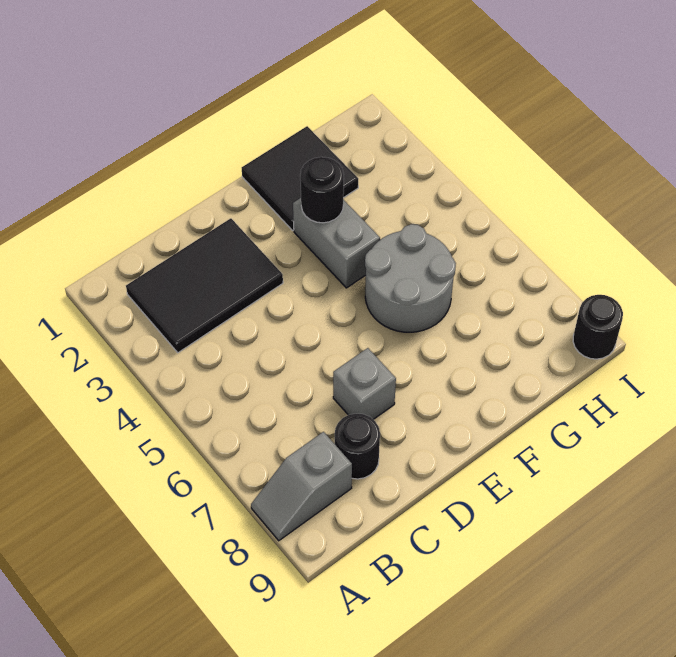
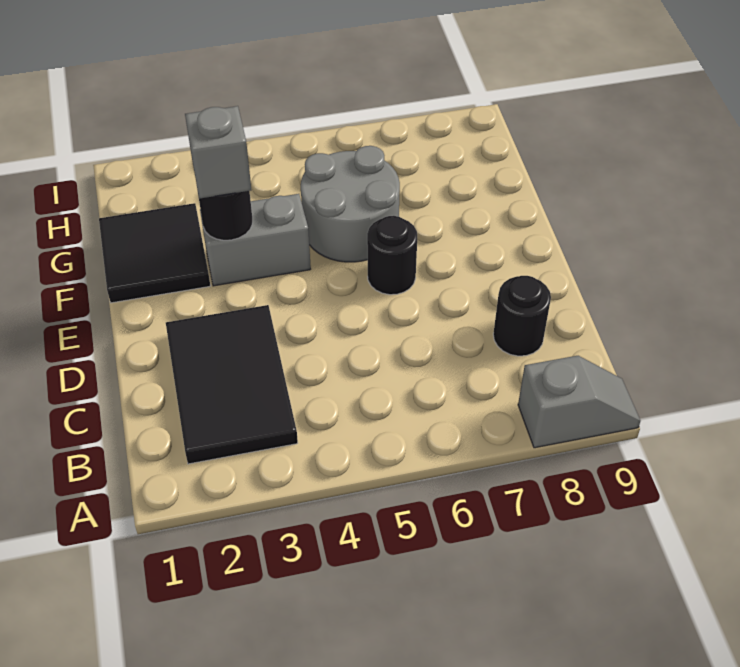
grey slope A8:B8 level 1 top B -> grey slope A8:A9 level 1 top 8
grey brick D7 level 1 -> grey brick F3 level 3
black round brick I9 level 1 -> black round brick E6 level 1

